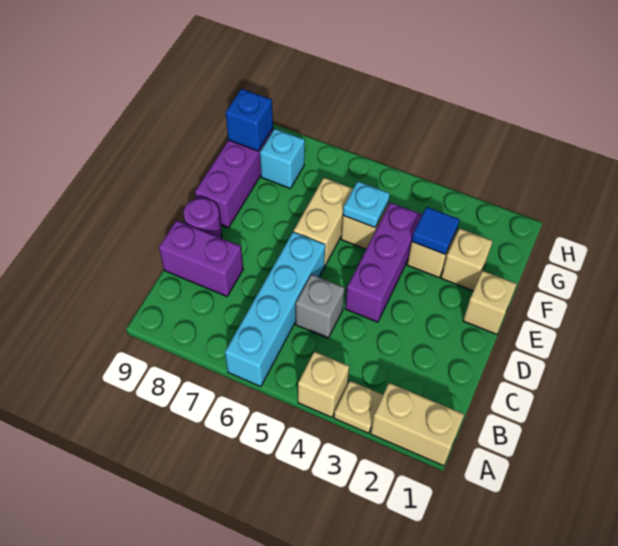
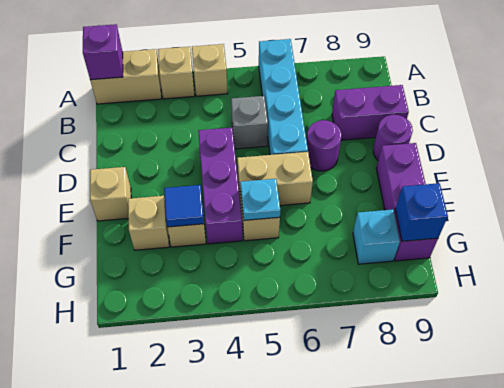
none -> purple brick A1 level 2
tan plate A3 level 1 -> tan brick A3 level 1
none -> purple round brick D7 level 1
tan brick E6:F6 level 1 -> tan brick E5:E6 level 1

